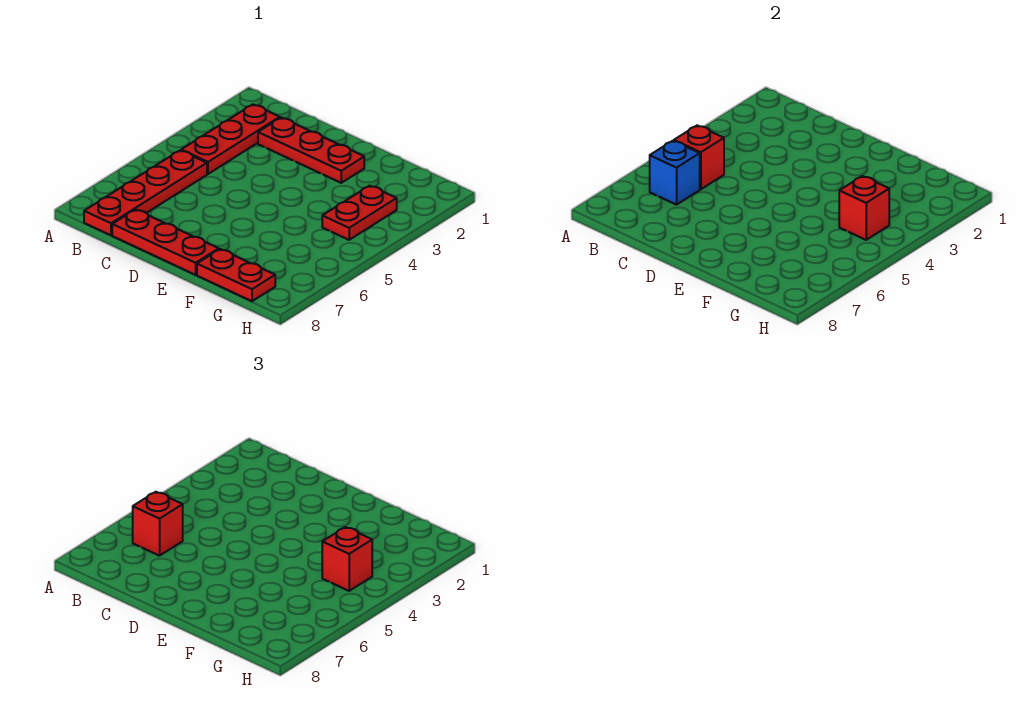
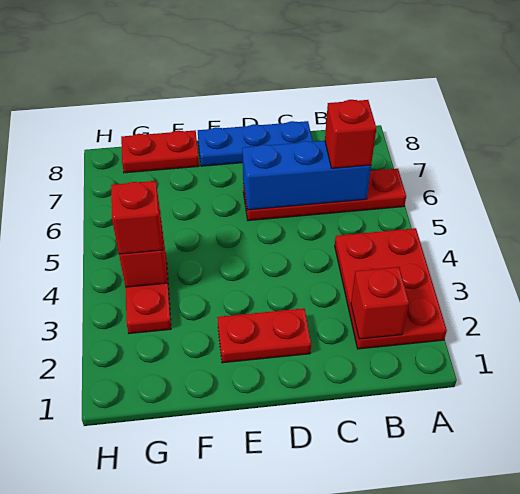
red plate B2:B4 level 1 -> red plate A2:B4 level 1
red plate B5:B8 level 1 -> red plate A6:D6 level 1
red brick B5 level 2 -> red brick B2 level 2
blue brick B6 level 2 -> blue brick B6:D6 level 2
red plate C2:E2 level 1 -> red plate D2:E2 level 1
red plate C8:E8 level 1 -> blue plate C8:E8 level 1

